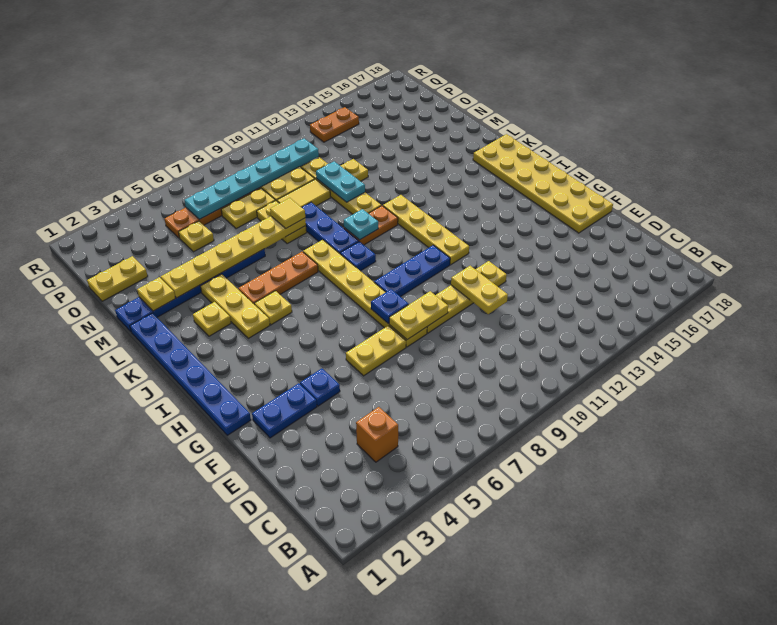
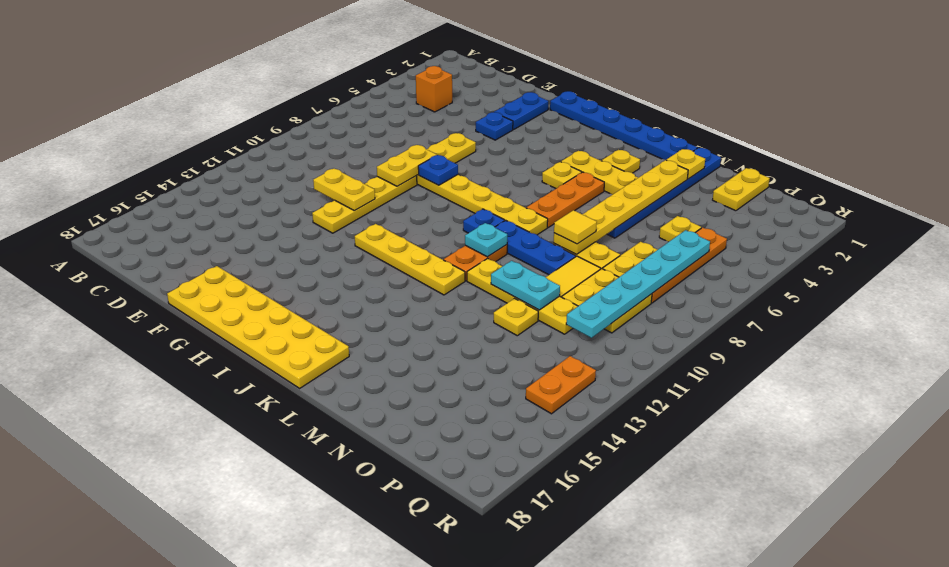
blue plate H9:H11 level 1 -> none

